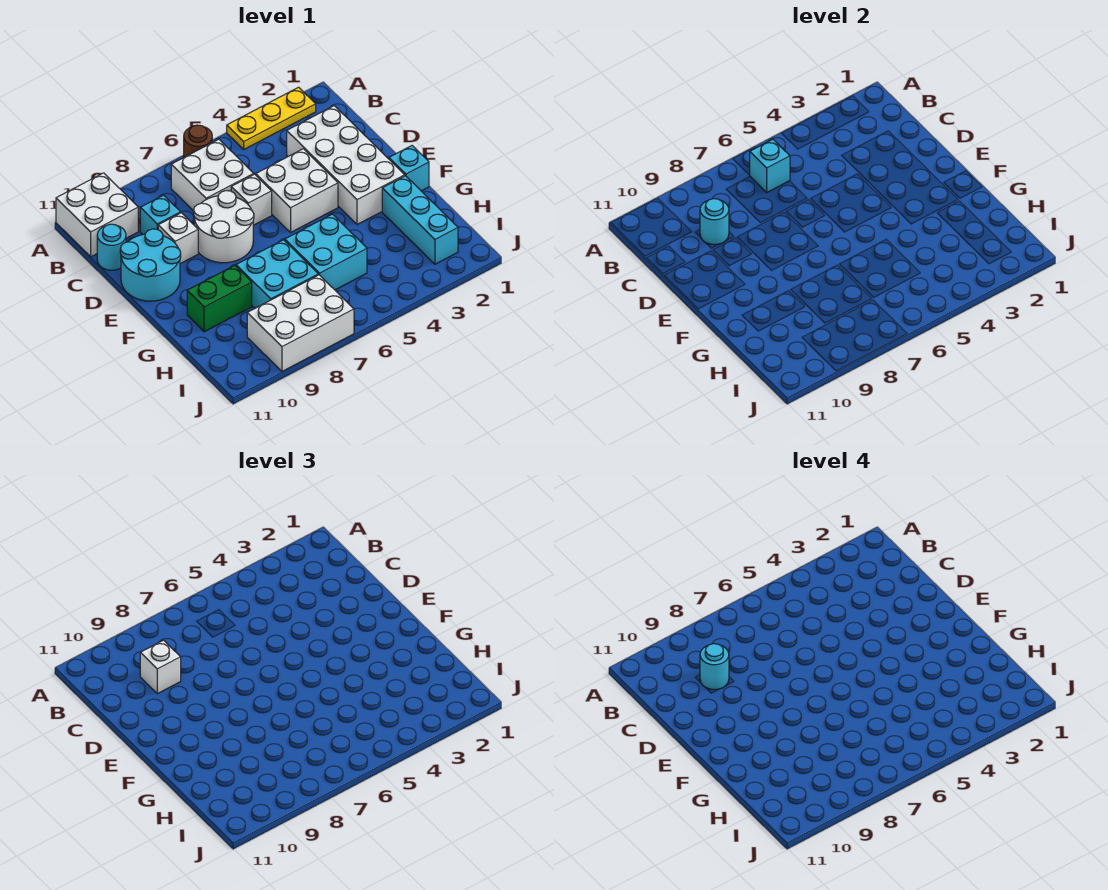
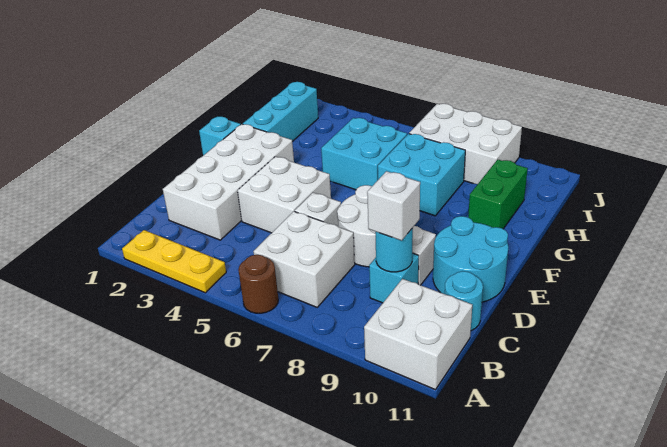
cyan brick B6 level 2 -> none
cyan round brick C9 level 4 -> none
green brick G9:G10 level 1 -> green brick G10:H10 level 1

